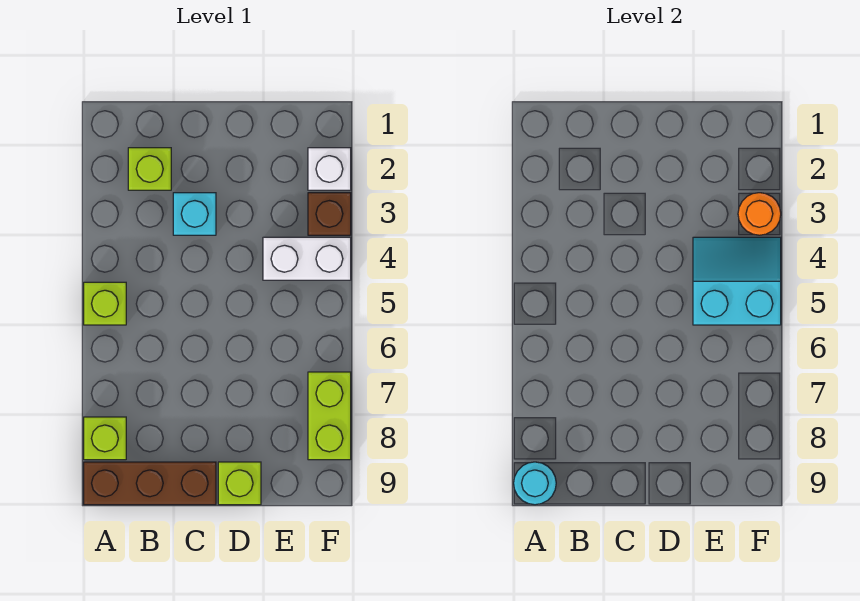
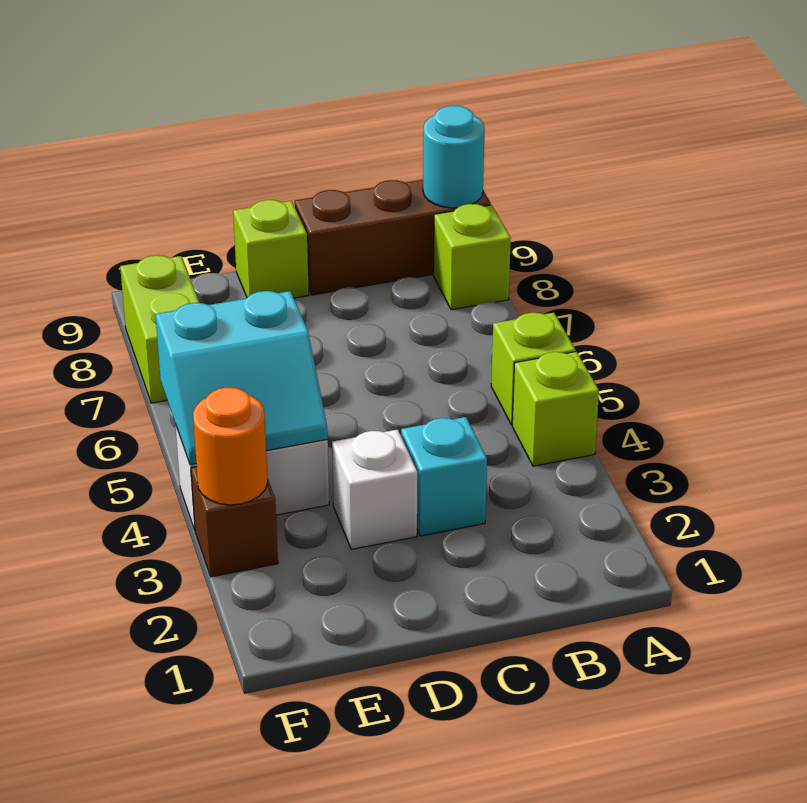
lime brick B2 level 1 -> lime brick A4 level 1
white brick F2 level 1 -> white brick D3 level 1

